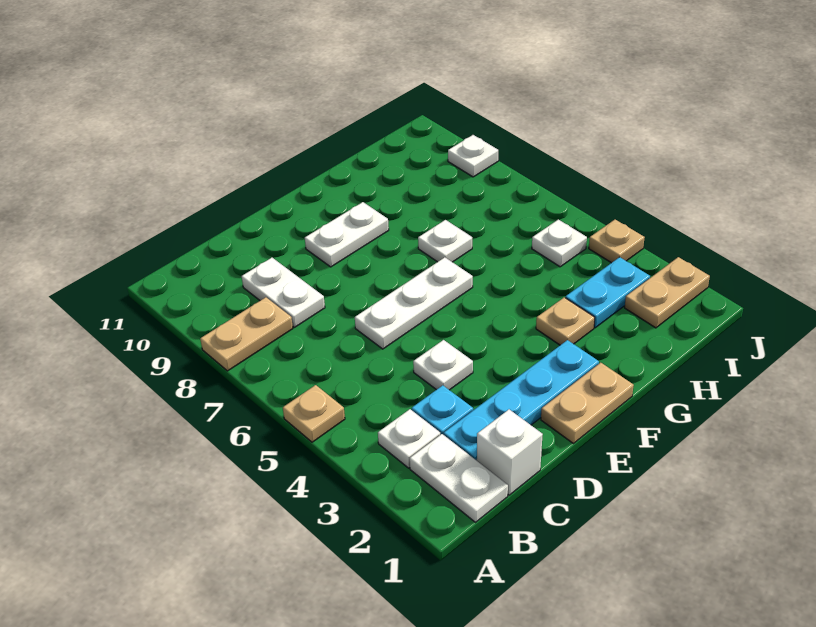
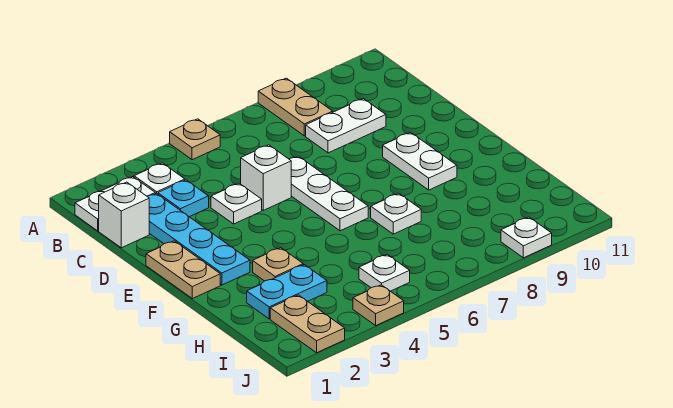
none -> white brick D5 level 1
cyan plate H3:I3 level 1 -> cyan plate H2:H3 level 1

